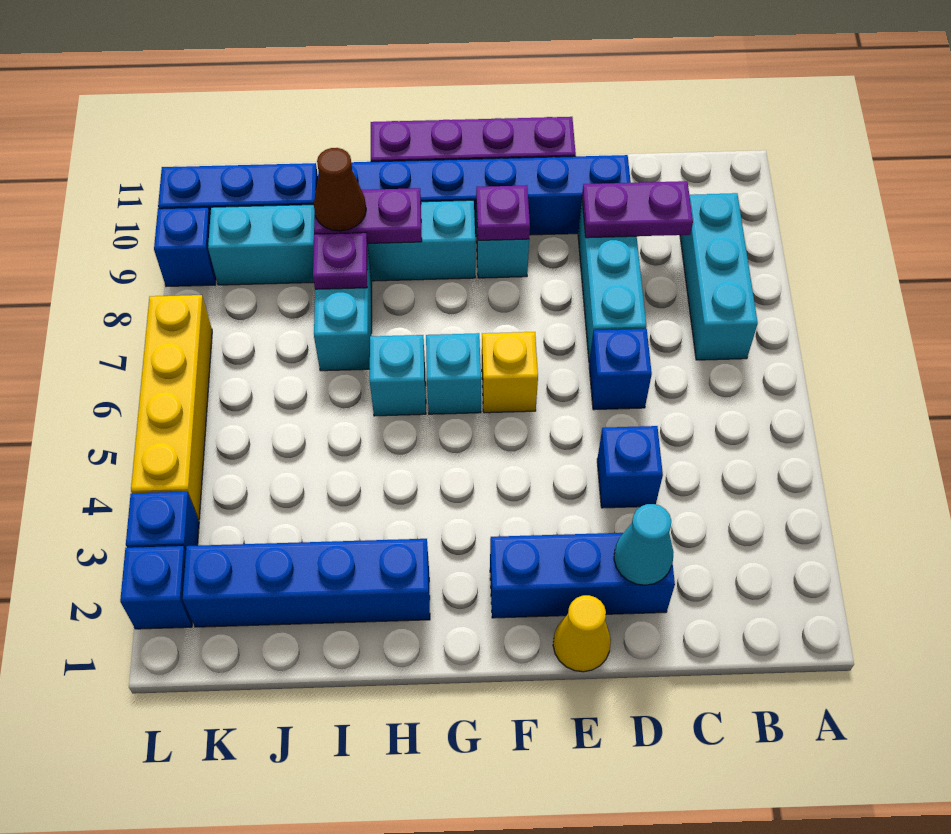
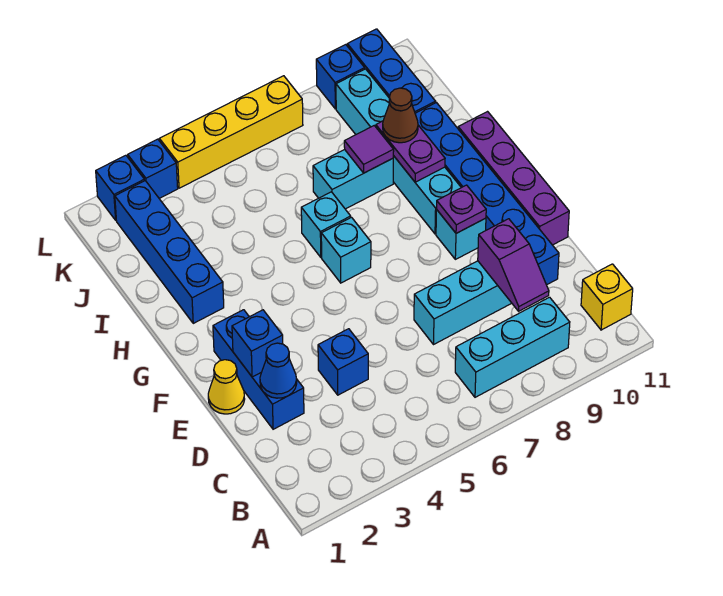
purple plate C9:D9 level 2 -> purple slope C9:D9 level 2 top D
cyan cone D2 level 2 -> blue cone D2 level 2
blue brick D6 level 1 -> blue brick E2 level 2
yellow brick F6 level 1 -> yellow brick B11 level 1
purple plate I8 level 2 -> purple tile I8 level 2

